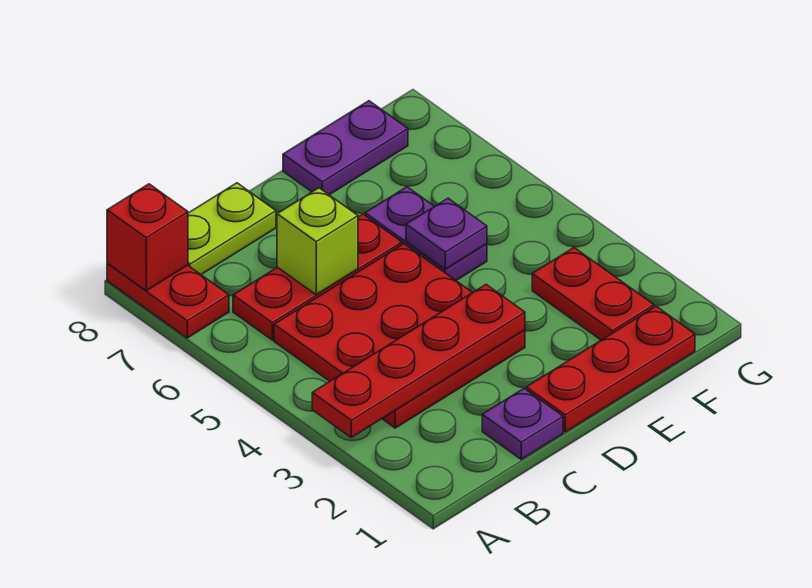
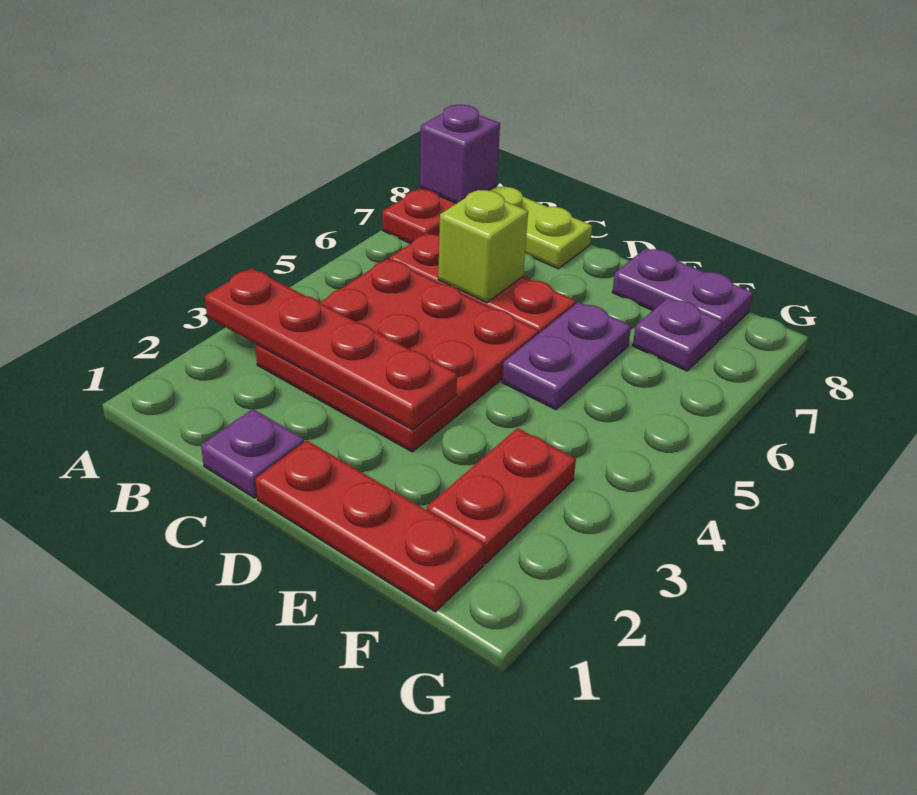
red brick A8 level 2 -> purple brick A8 level 2
purple plate E5 level 2 -> purple plate F7 level 1

